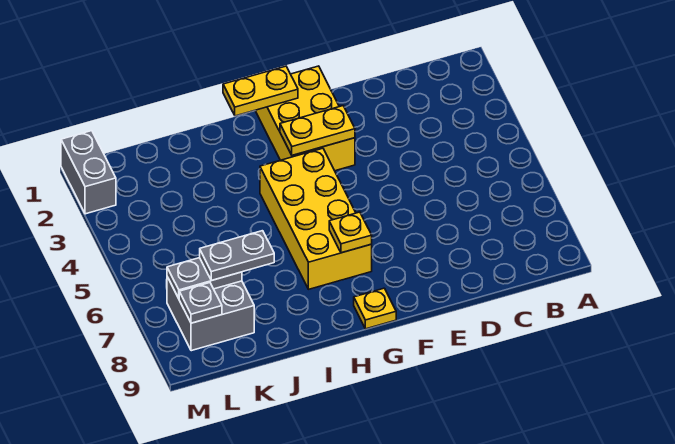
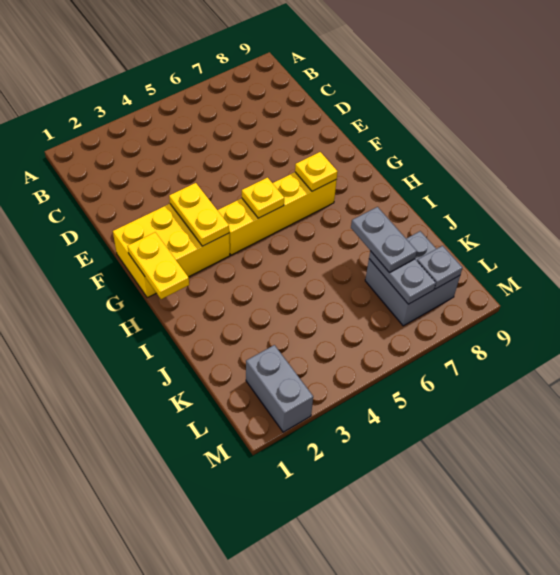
yellow brick G4:H7 level 1 -> yellow brick G4:G7 level 1
yellow plate G9 level 1 -> yellow plate G5 level 2
grey brick M1:M2 level 1 -> grey brick L2:M2 level 1

